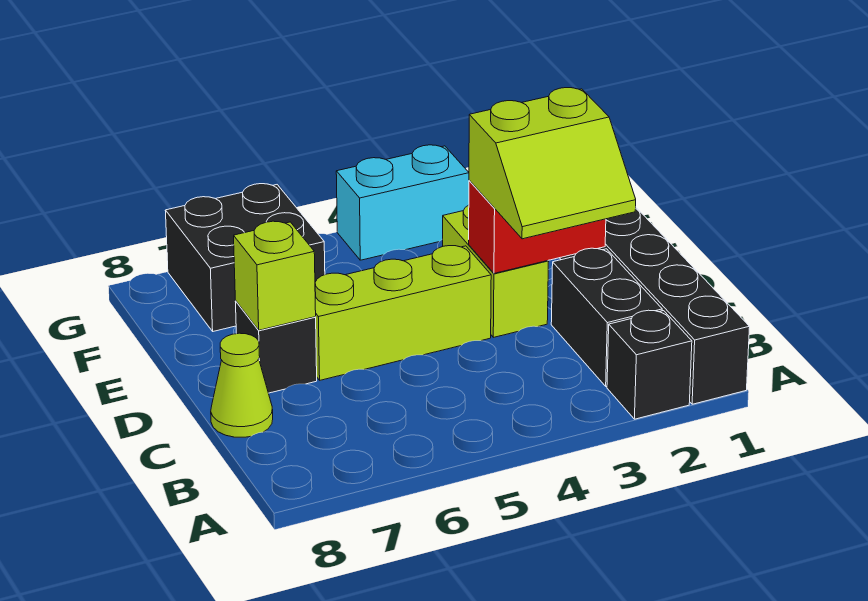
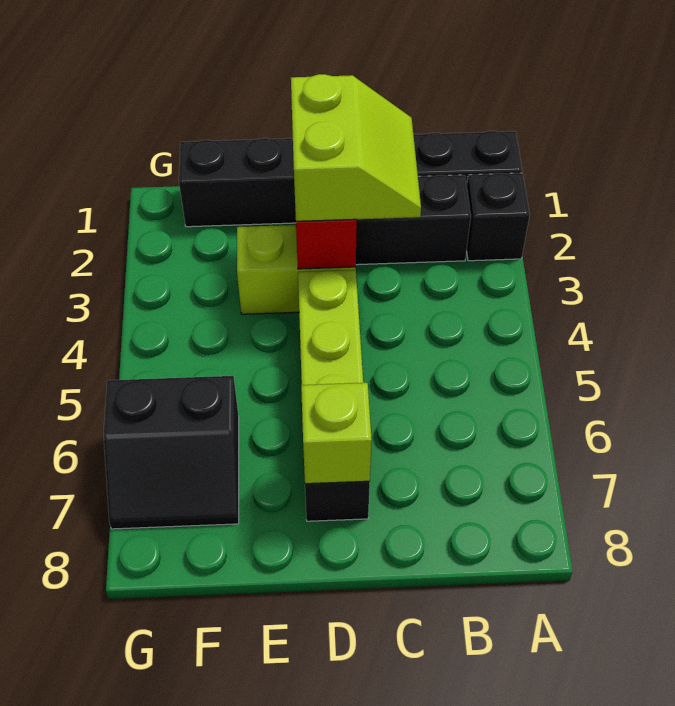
lime cone C8 level 1 -> none
black brick F6:G7 level 1 -> black slope F6:G7 level 1 top 6
cyan brick G3:G4 level 1 -> none

